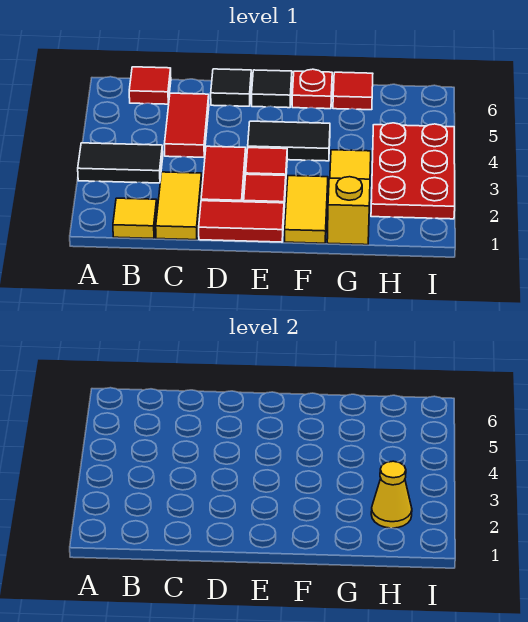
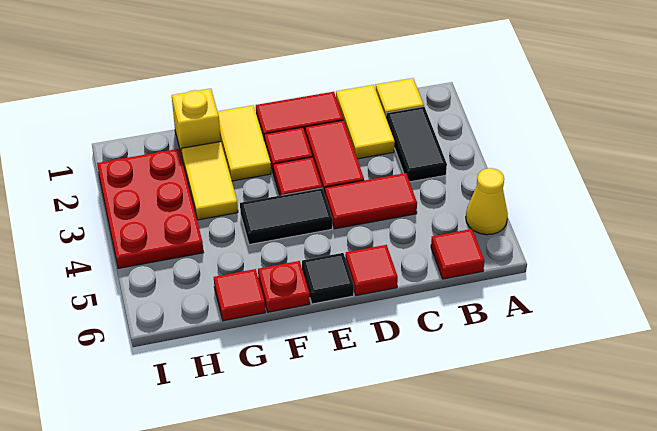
black tile A3:B3 level 1 -> black tile B2:B3 level 1
red tile C4:C5 level 1 -> red tile C4:D4 level 1
black tile D6 level 1 -> red tile D6 level 1
yellow cone H2 level 2 -> yellow cone A5 level 1

